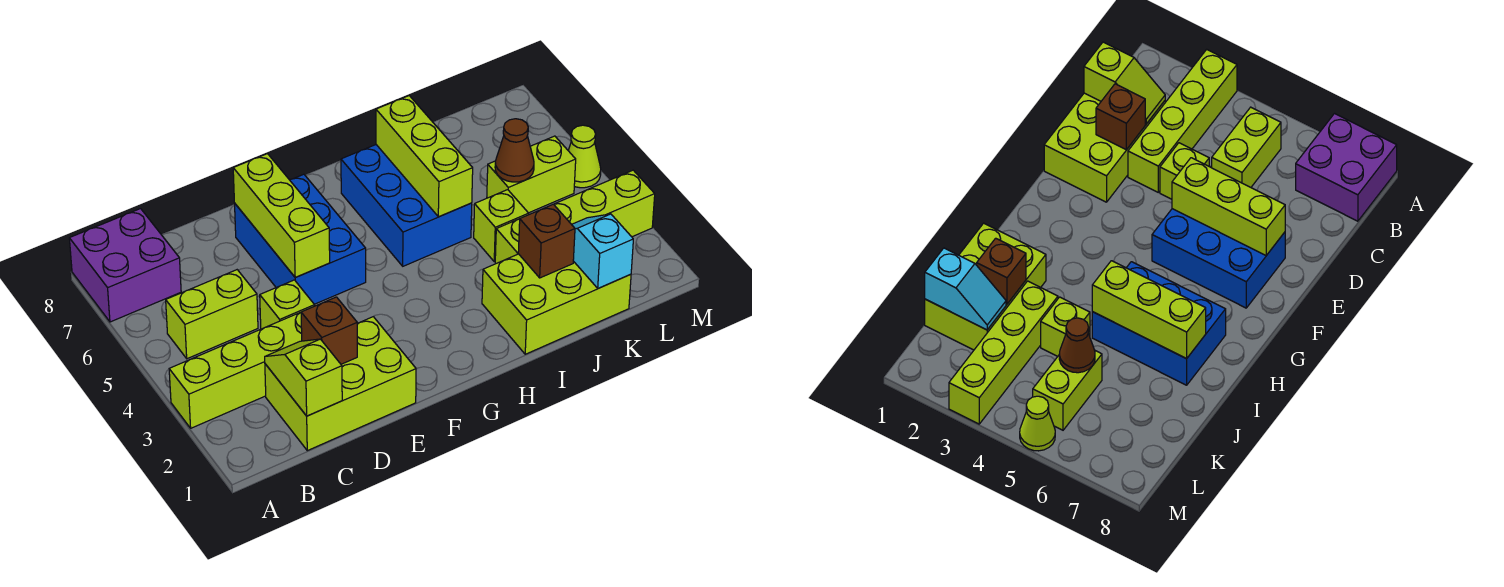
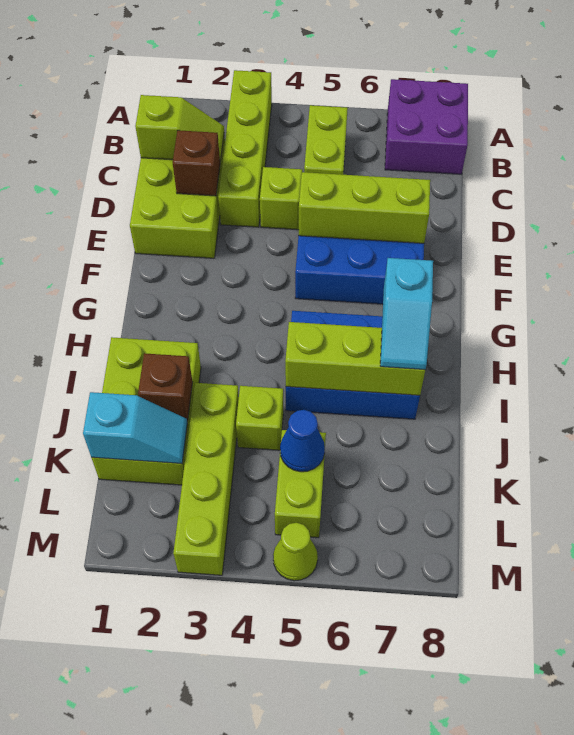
none -> cyan slope H7:I7 level 3 top H
brown cone K5 level 2 -> blue cone K5 level 2

